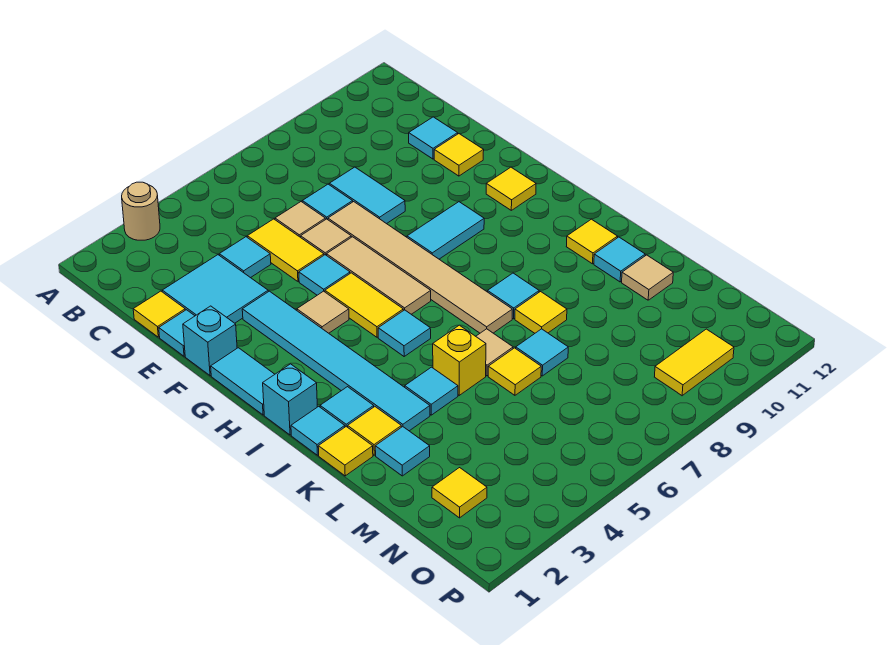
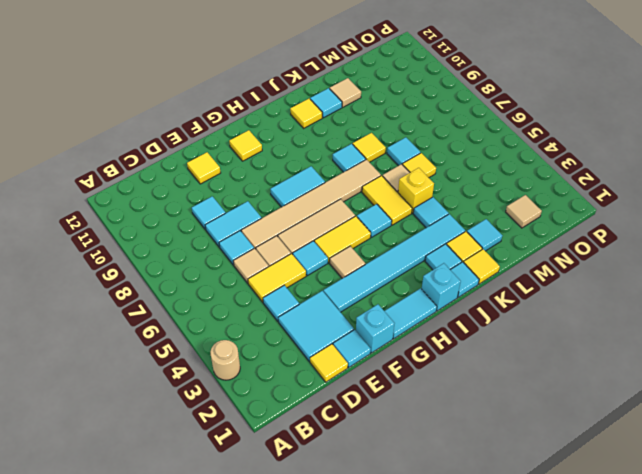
cyan tile D11 level 1 -> cyan tile D9 level 1
cyan tile G8:G9 level 1 -> cyan tile G8:H8 level 1
yellow tile N2 level 1 -> tan tile N2 level 1
yellow tile O9:O10 level 1 -> yellow tile J5:J6 level 1

